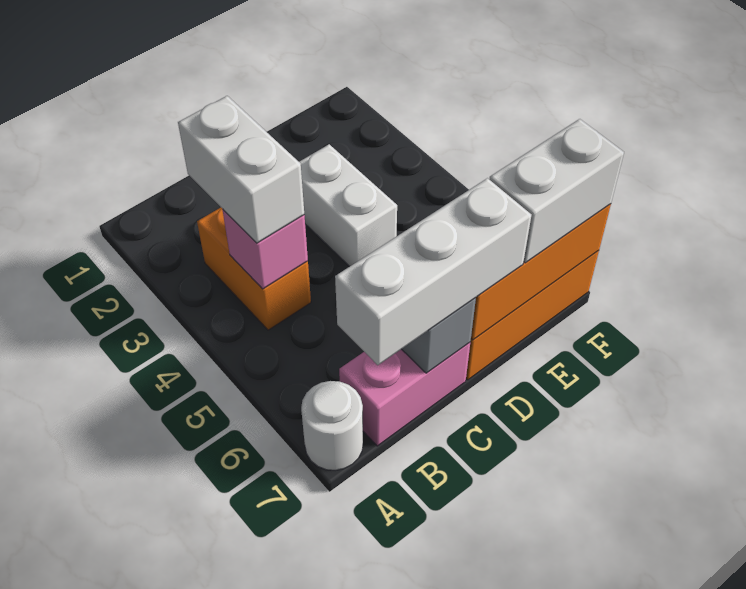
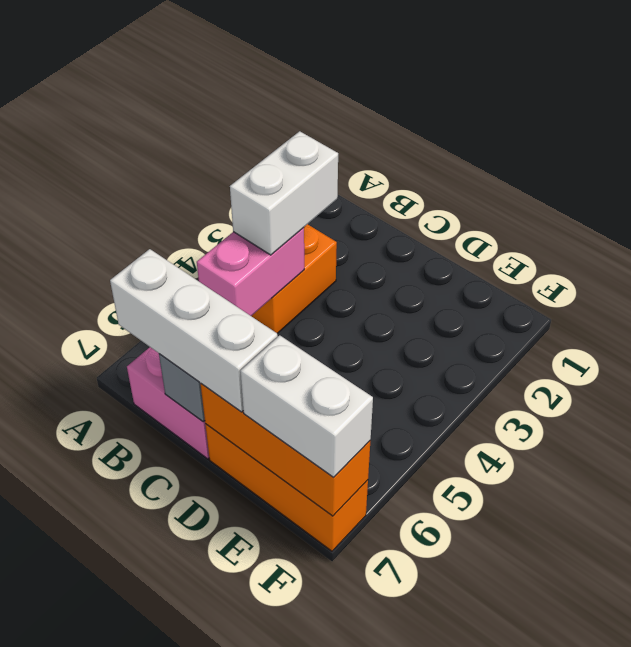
white round brick A7 level 1 -> none
pink brick B4 level 2 -> pink brick B4:B5 level 2
white brick D3:D4 level 1 -> none

